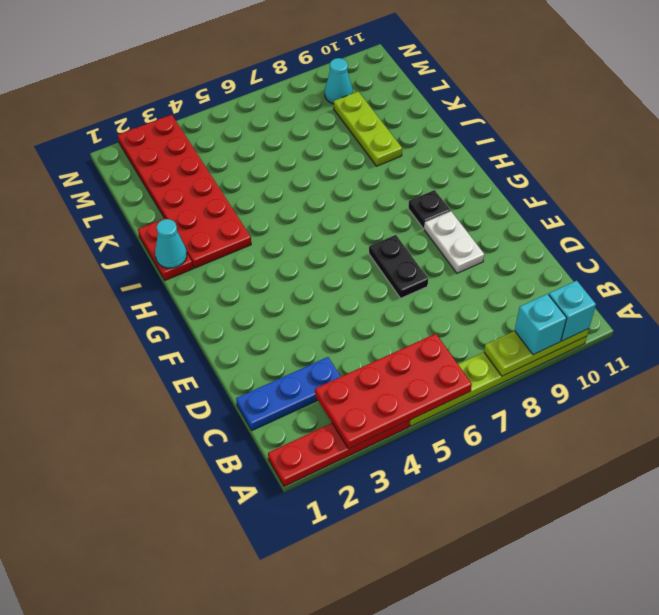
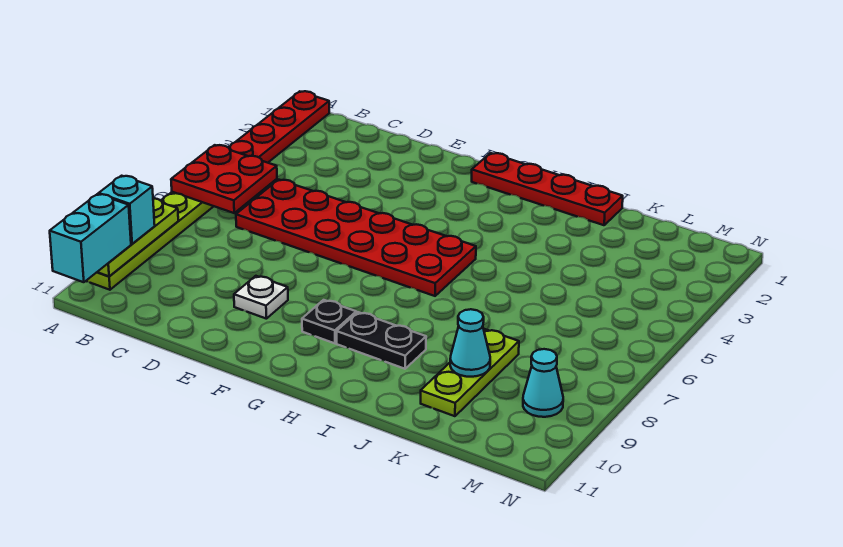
red plate A3:B6 level 2 -> red plate A5:B6 level 2
cyan brick A10 level 3 -> cyan brick A10:A11 level 3
blue plate C1:C3 level 1 -> none
black plate E7:F7 level 1 -> black plate H9:I9 level 1
white plate E9:F9 level 1 -> white plate E9 level 1
red plate I1:J1 level 1 -> red plate G1:J1 level 1
cyan cone I1 level 2 -> cyan cone K9 level 2
red plate I2:N3 level 1 -> red plate C5:H6 level 1
lime plate J9:L9 level 1 -> lime plate K8:K10 level 1

